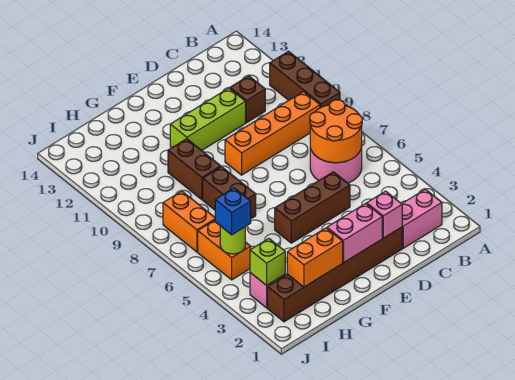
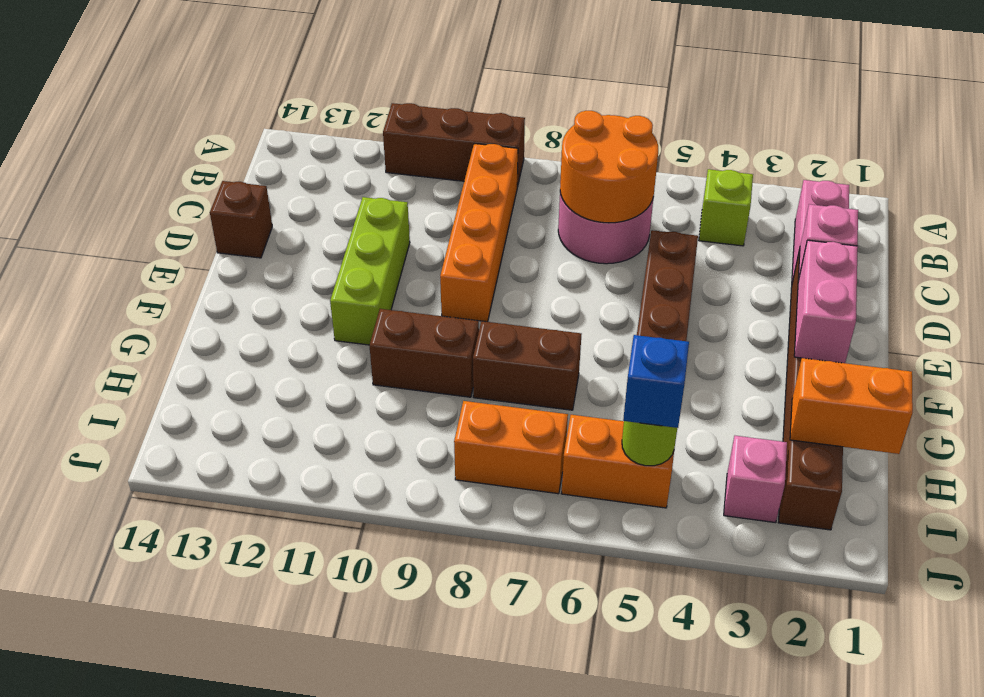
brown brick C11 level 1 -> brown brick D14 level 1
orange brick G2:H2 level 2 -> orange brick H1:H2 level 2
lime brick I3 level 2 -> lime brick B4 level 1

